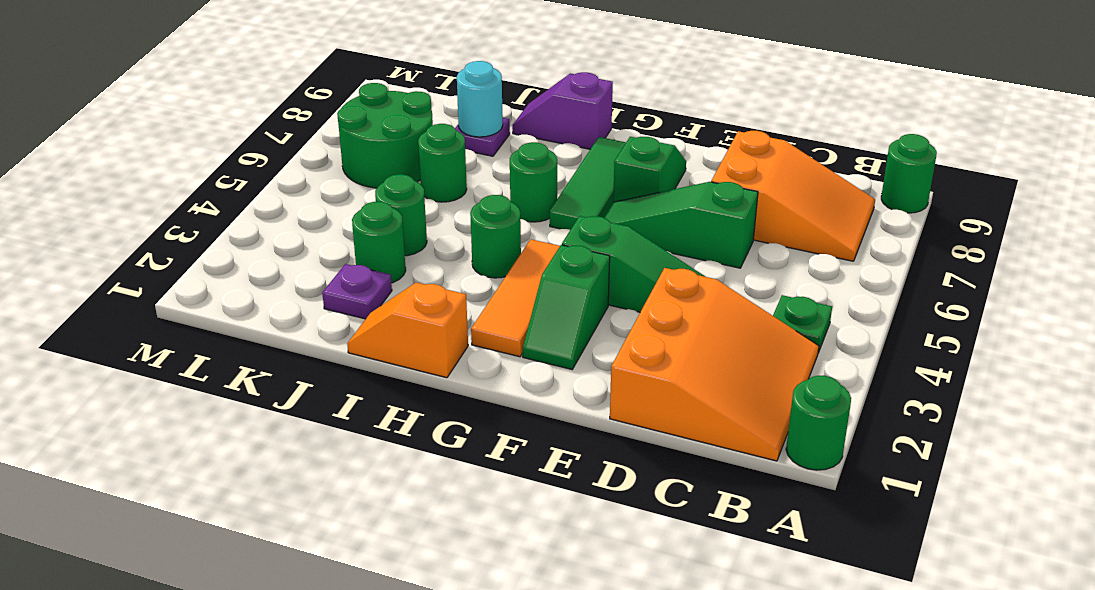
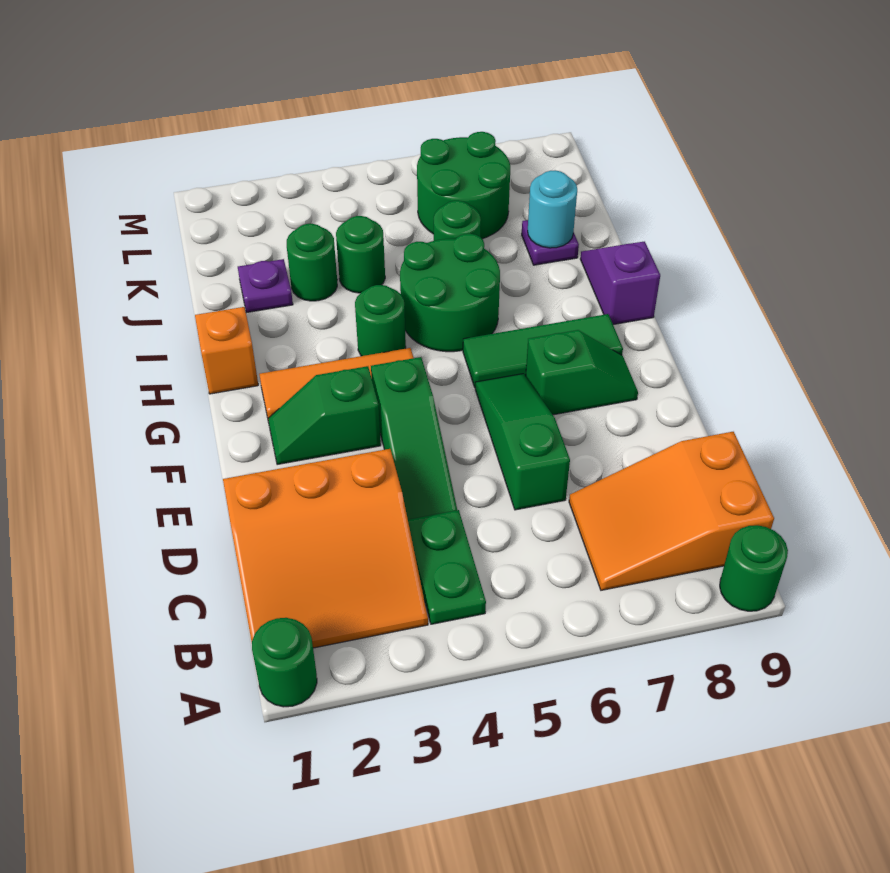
green plate B4 level 1 -> green plate B4:C4 level 1
orange slope B7:D8 level 1 top D -> orange slope B7:C9 level 1 top 9
green round brick H6 level 1 -> green round brick H5:I6 level 1

